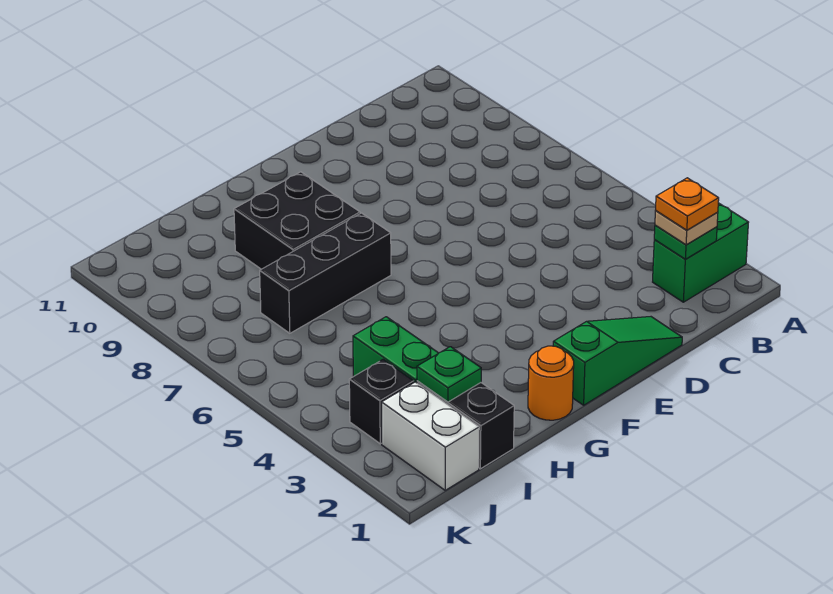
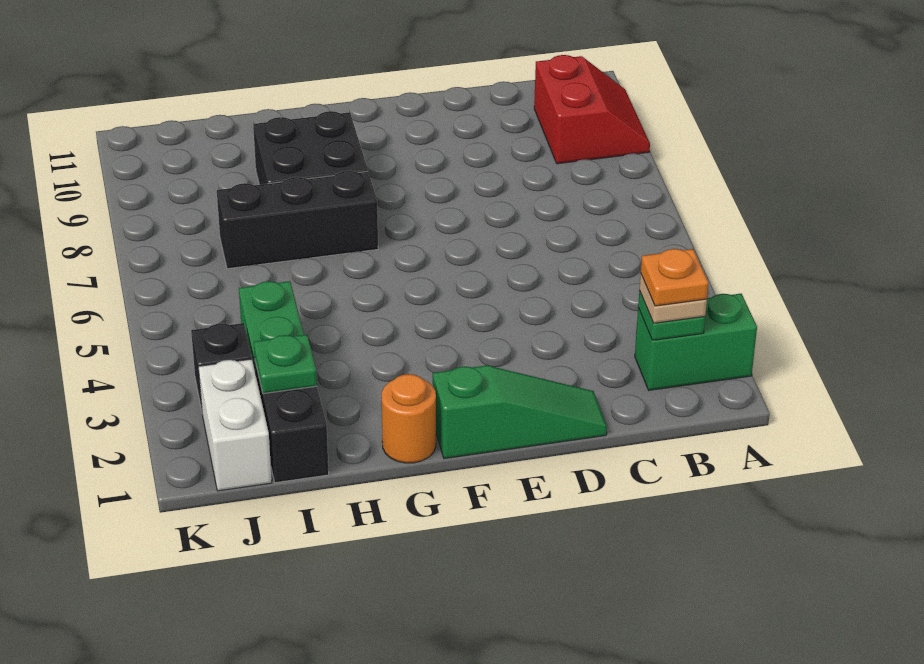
none -> red slope A9:B10 level 1 top B

